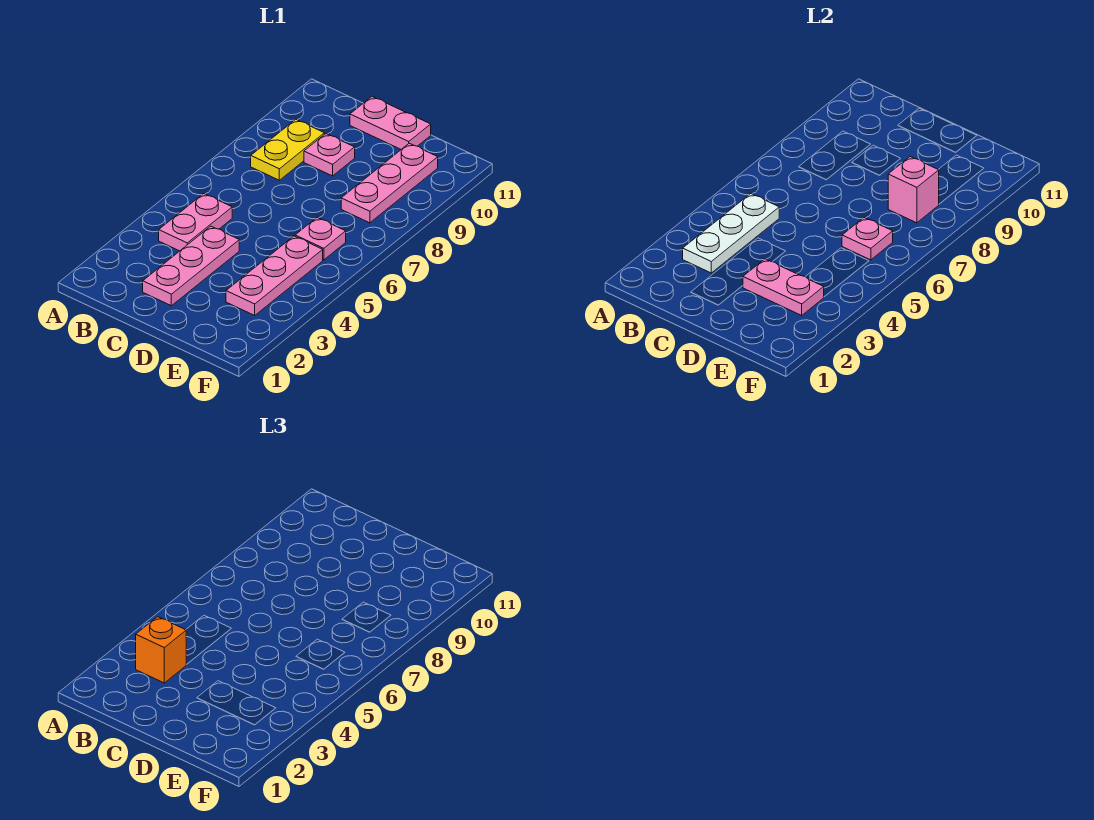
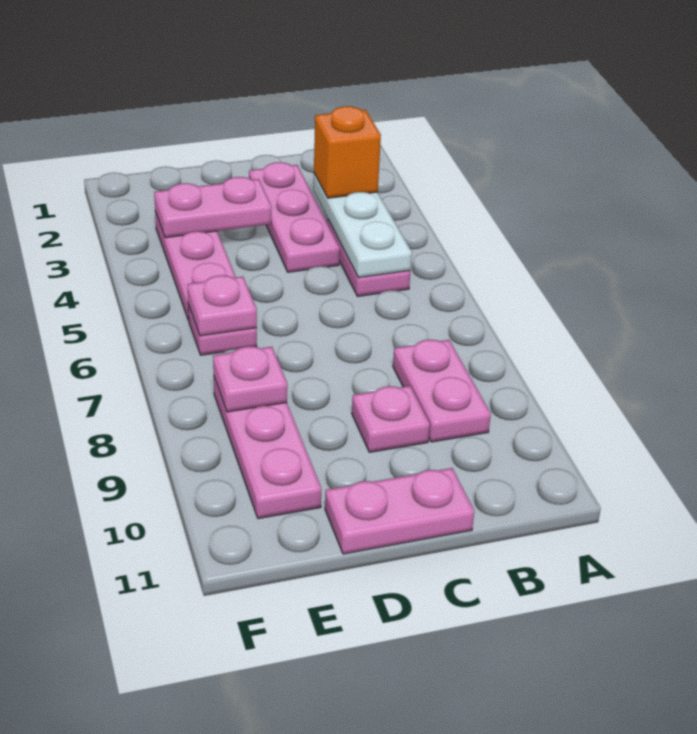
yellow plate B8:B9 level 1 -> pink plate B8:B9 level 1
pink brick E8 level 2 -> pink plate E8 level 2

